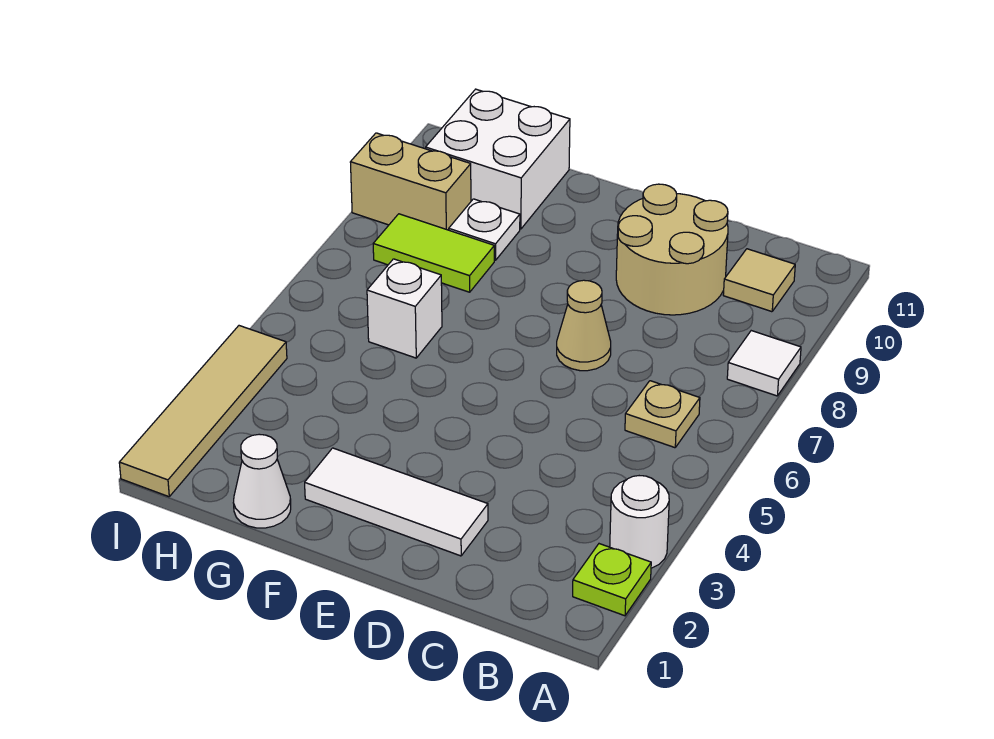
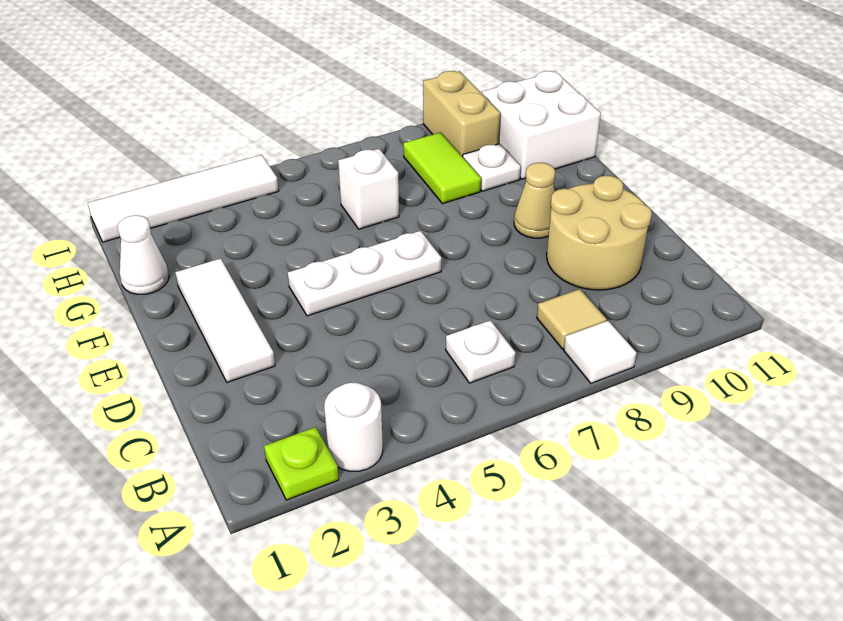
tan plate B6 level 1 -> white plate B6 level 1
tan tile B10 level 1 -> tan tile B8 level 1
tan cone D7 level 1 -> tan cone E9 level 1
none -> white plate E4:E6 level 1
tan tile I1:I4 level 1 -> white tile I1:I4 level 1

